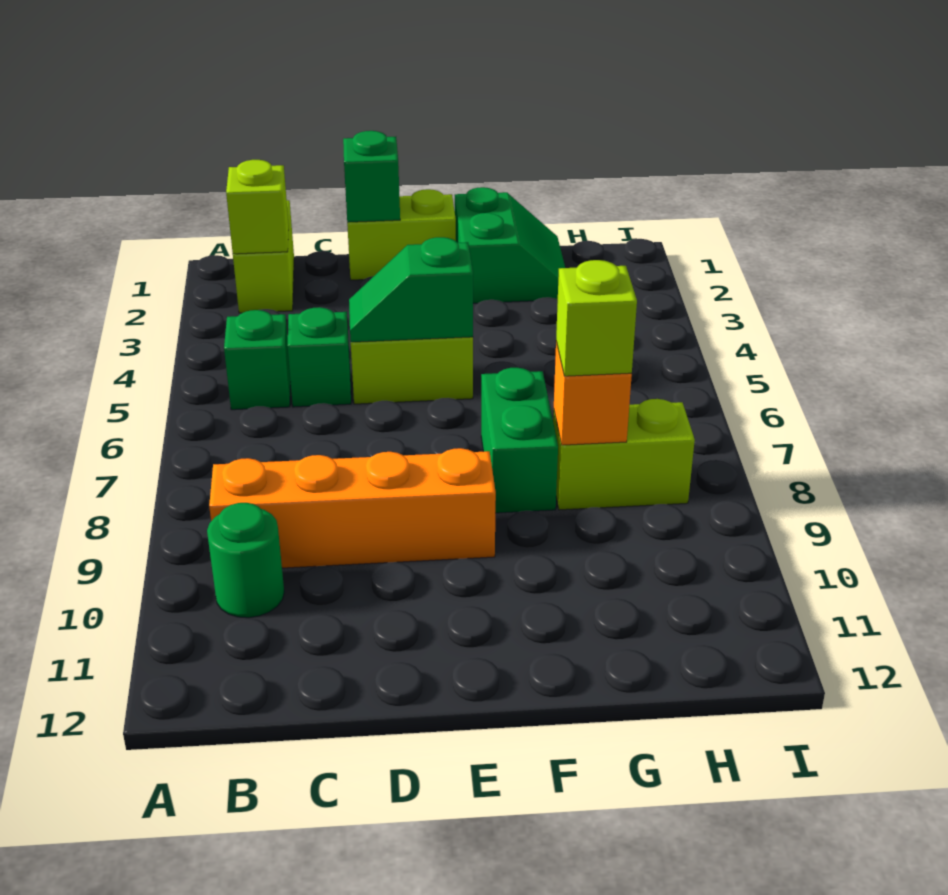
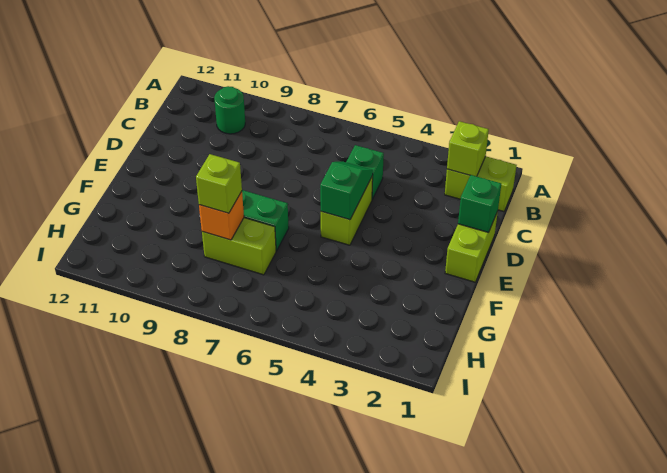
green brick B5 level 1 -> none
orange brick B9:E9 level 1 -> none
green slope F1:G2 level 1 top F -> none
lime brick G8:H8 level 1 -> lime brick G7:G8 level 1

